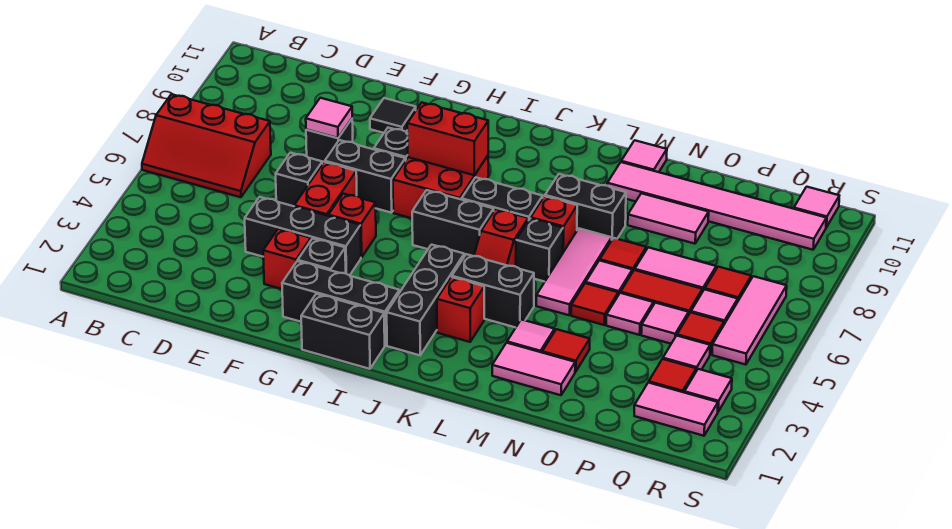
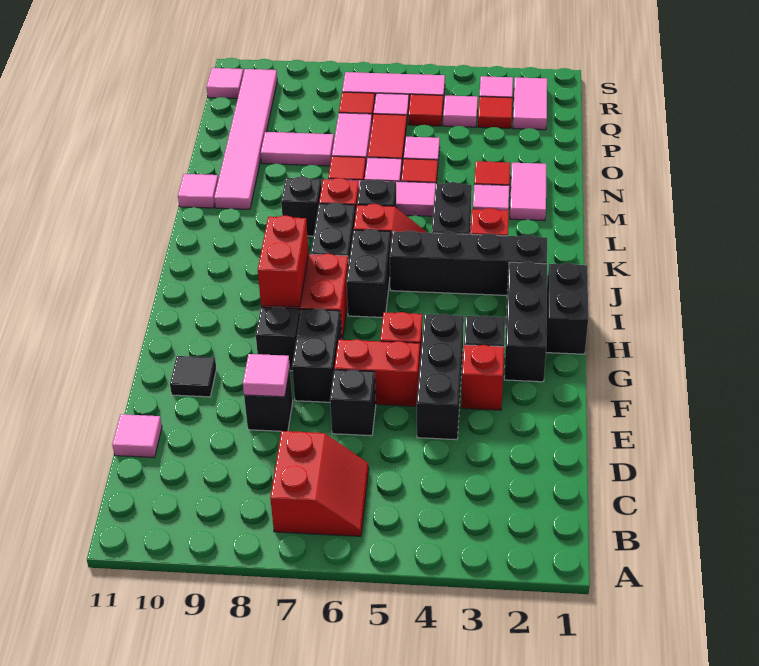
red slope A6:C7 level 1 top 7 -> red slope B6:C7 level 1 top 7
black brick J2:J4 level 1 -> black brick J2:J5 level 1
black brick L8:M8 level 1 -> black brick L8 level 1
pink tile N9:O9 level 1 -> pink tile O8:O9 level 1
pink tile P5 level 1 -> pink tile D11 level 1

